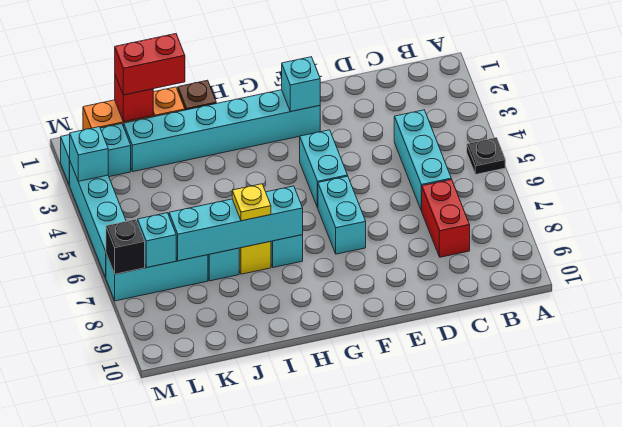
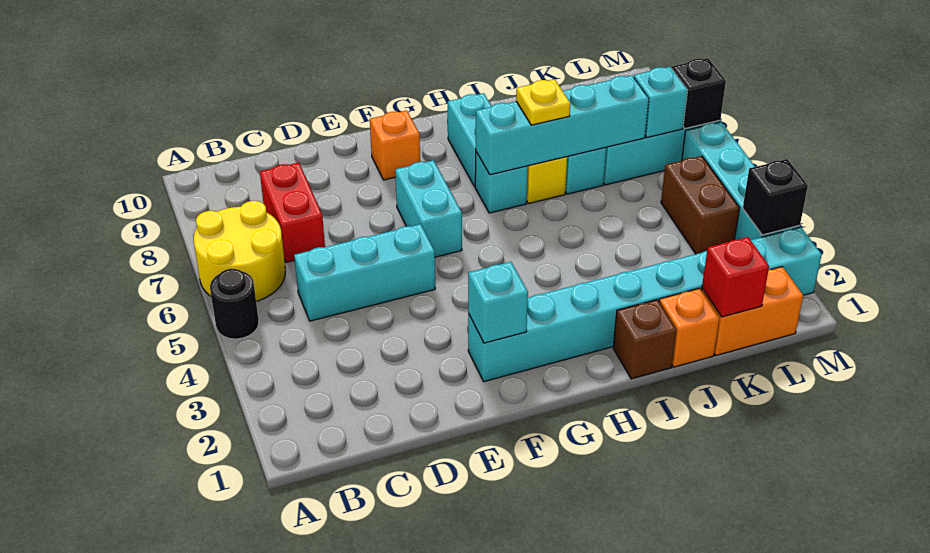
black plate A5 level 1 -> black round brick A5 level 1
none -> yellow round brick A6:B7 level 1
cyan brick C4:C6 level 1 -> cyan brick C5:E5 level 1
cyan brick F4:F5 level 1 -> cyan brick H8:H9 level 1
none -> orange brick F9 level 1
red brick J1:K1 level 3 -> none
none -> brown brick L4:L5 level 1
cyan brick M3 level 2 -> black brick M3 level 2

